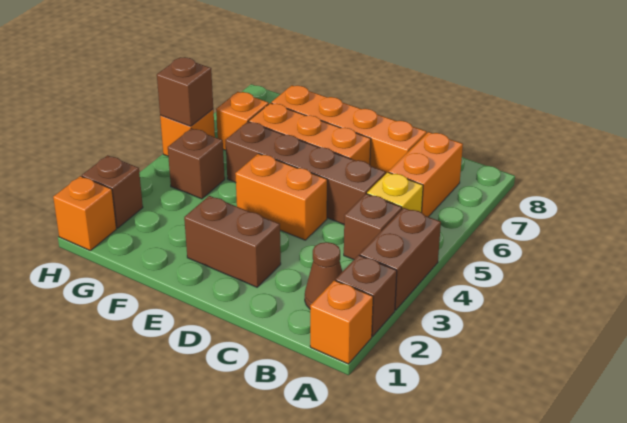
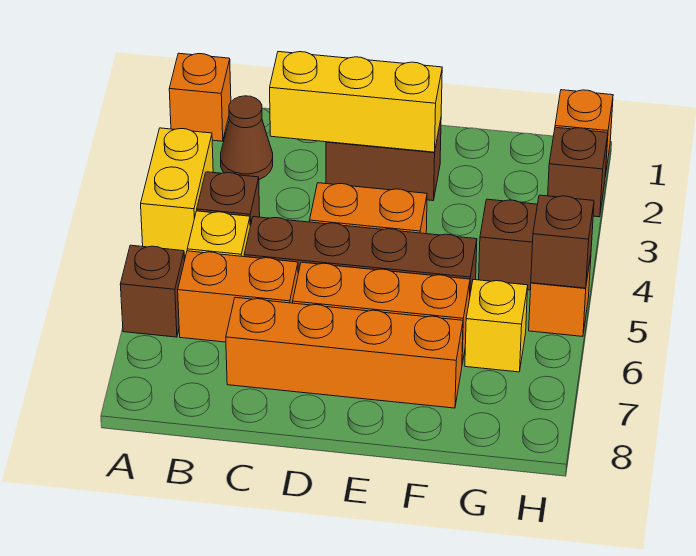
brown brick A2 level 1 -> brown brick A6 level 1
brown brick A3:A4 level 1 -> yellow brick A3:A4 level 1
orange brick B6:B7 level 1 -> orange brick B6:C6 level 1
none -> yellow brick C2:E2 level 2
orange brick G6 level 1 -> yellow brick G6 level 1

